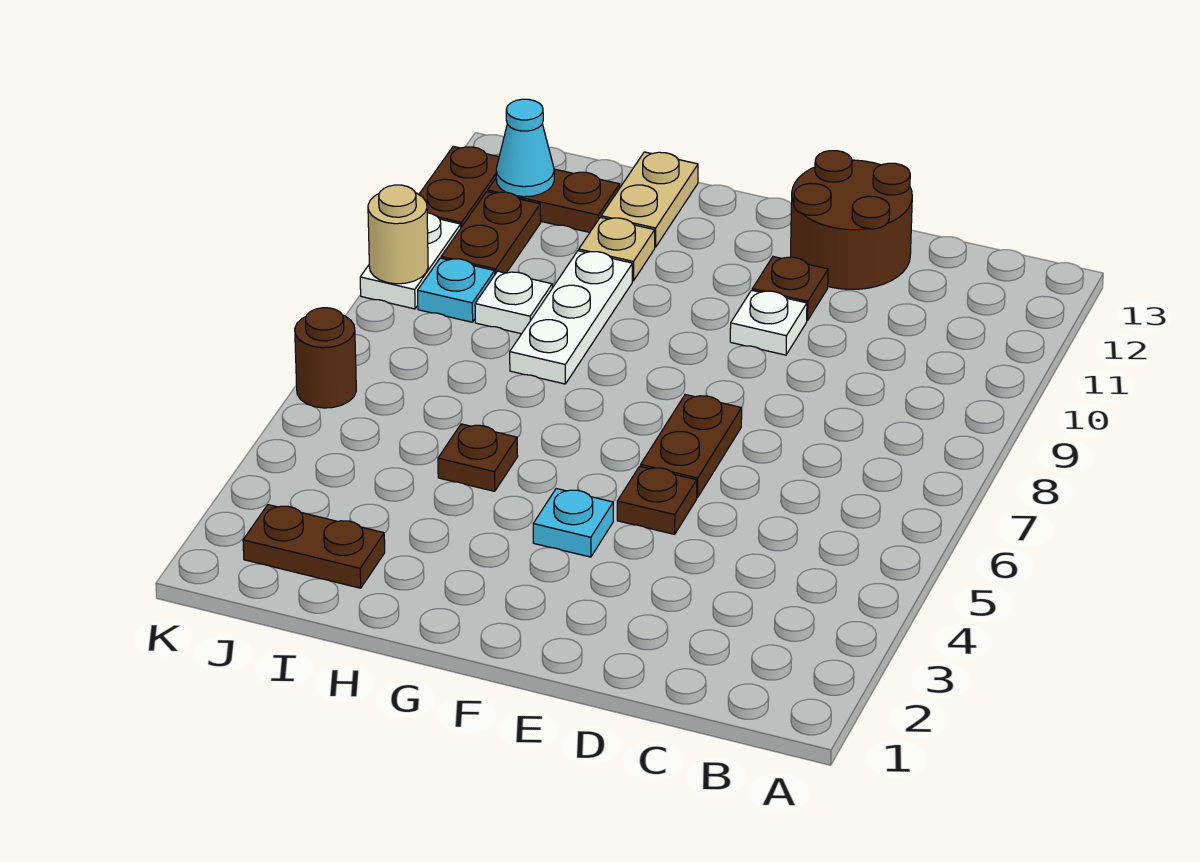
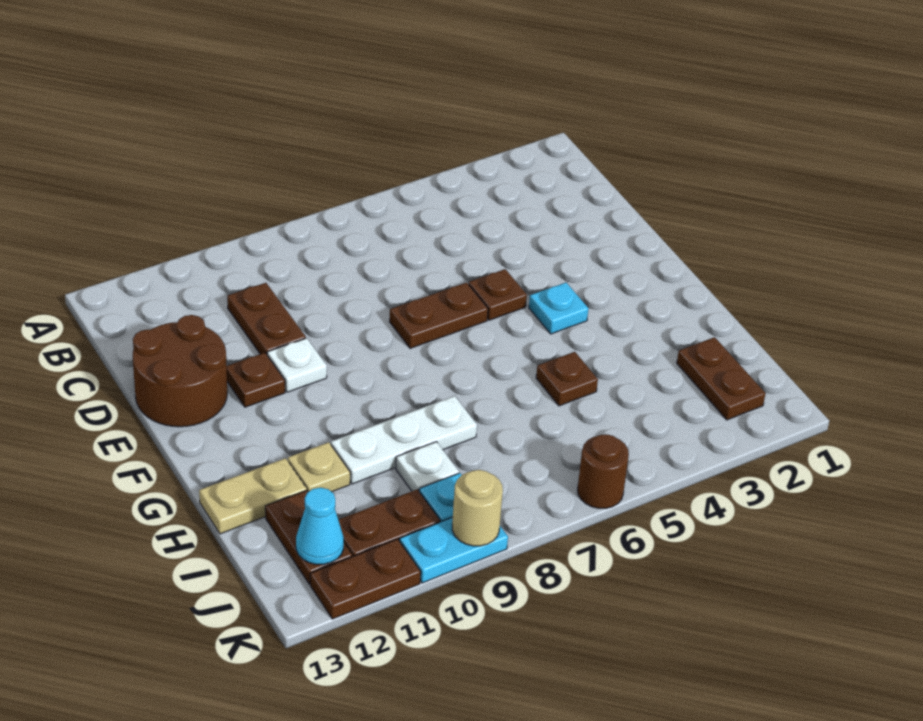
none -> brown plate C10:D10 level 1
white plate K9:K10 level 1 -> cyan plate K9:K10 level 1

